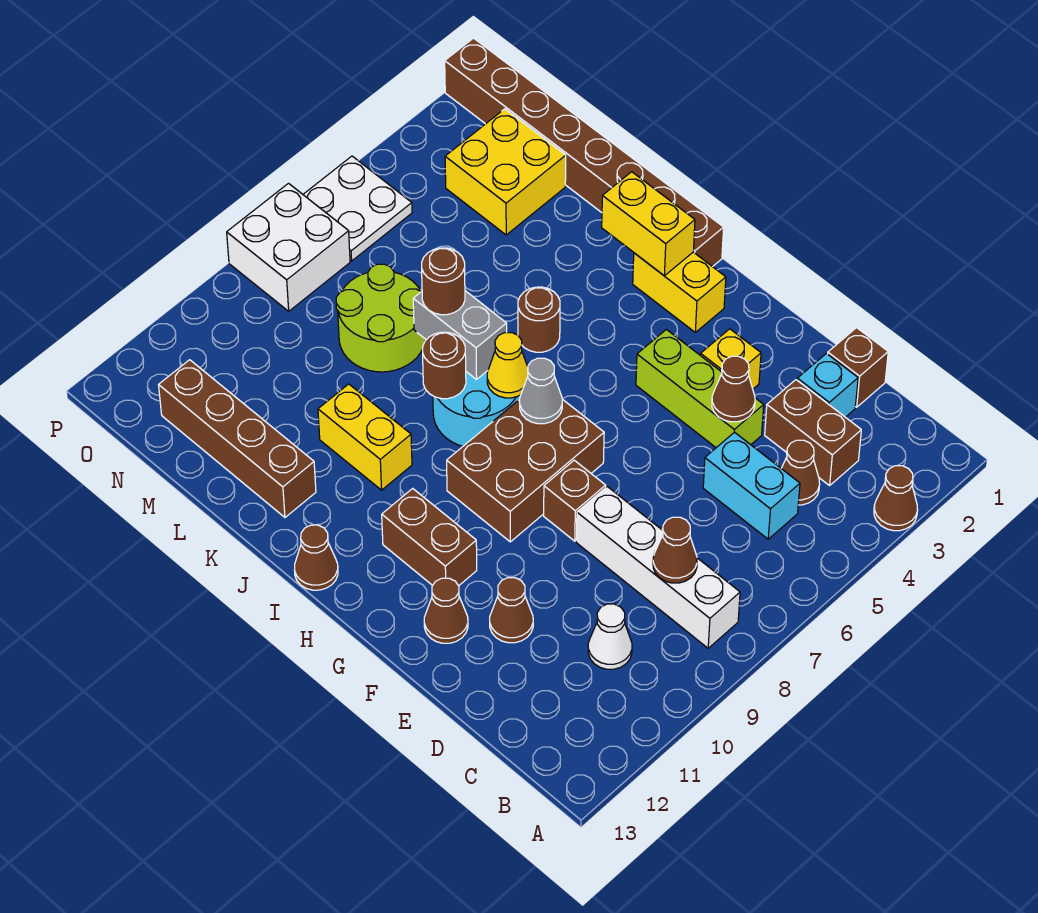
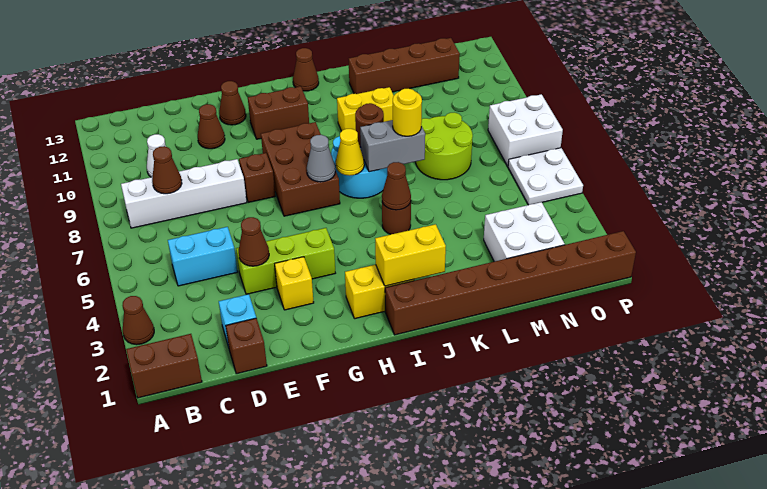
brown brick C3:D3 level 1 -> brown brick A1:B1 level 1
brown cone C4 level 1 -> brown cone J5 level 2
brown round brick K7 level 3 -> yellow round brick K7 level 3
yellow brick M2:N3 level 1 -> white brick M2:N3 level 1

